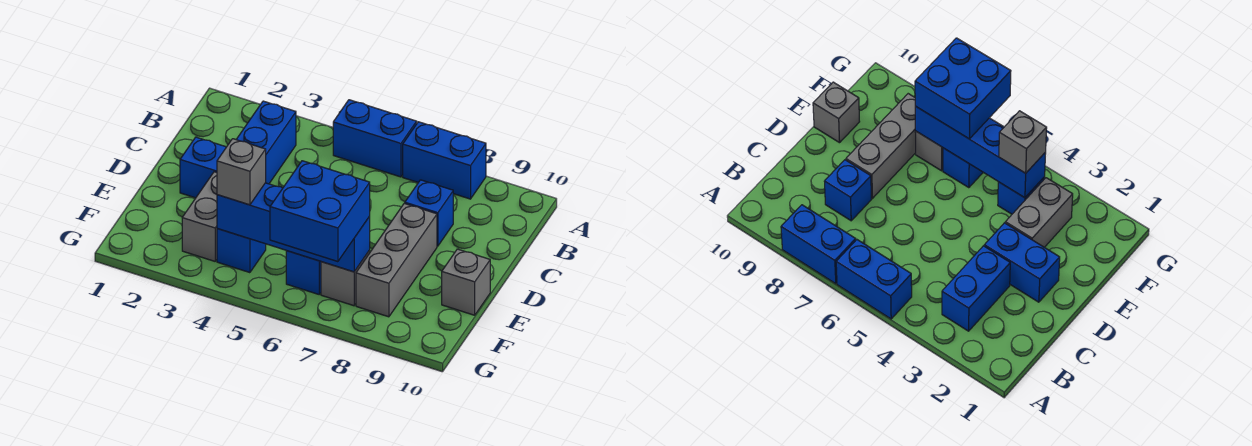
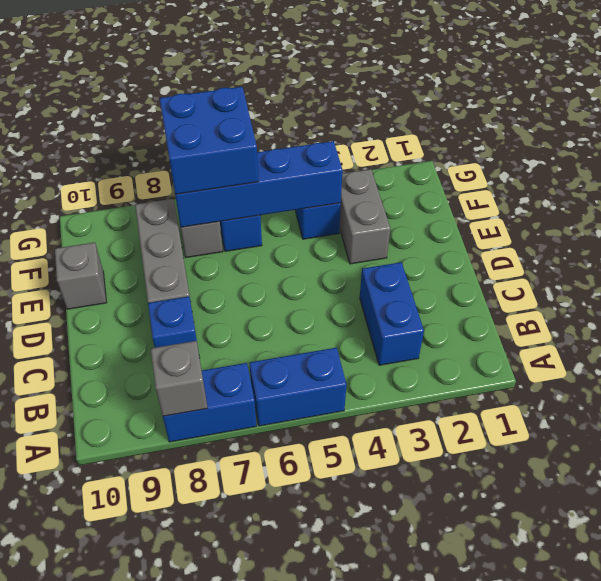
blue brick D2:D3 level 1 -> none
grey brick F4 level 3 -> grey brick A8 level 2

